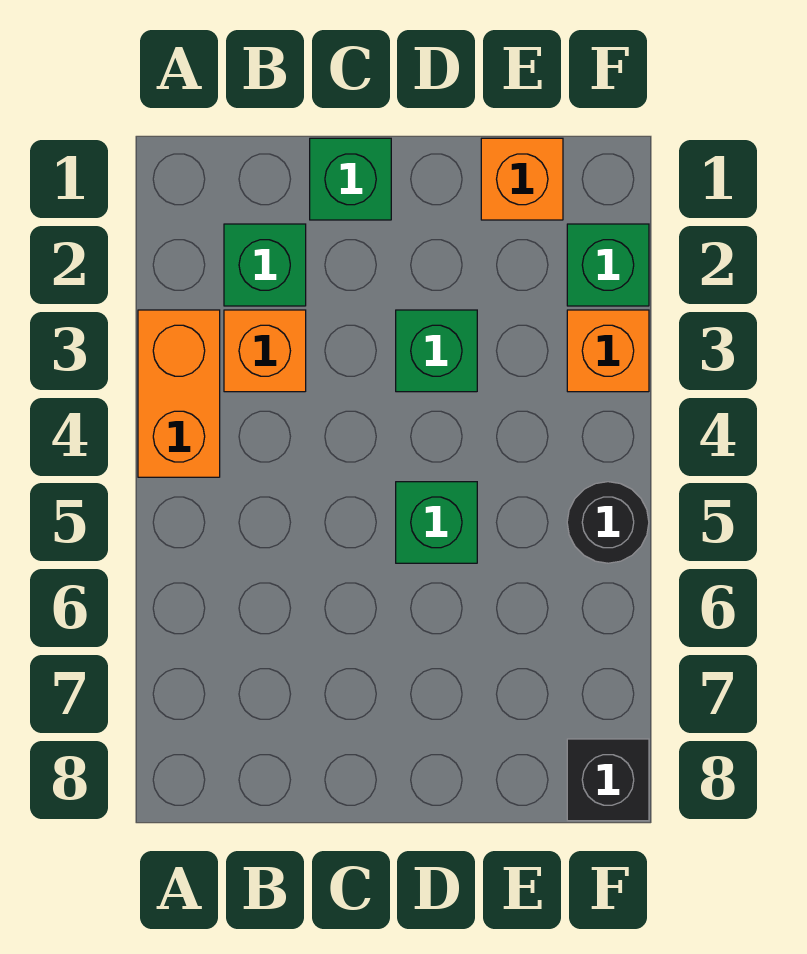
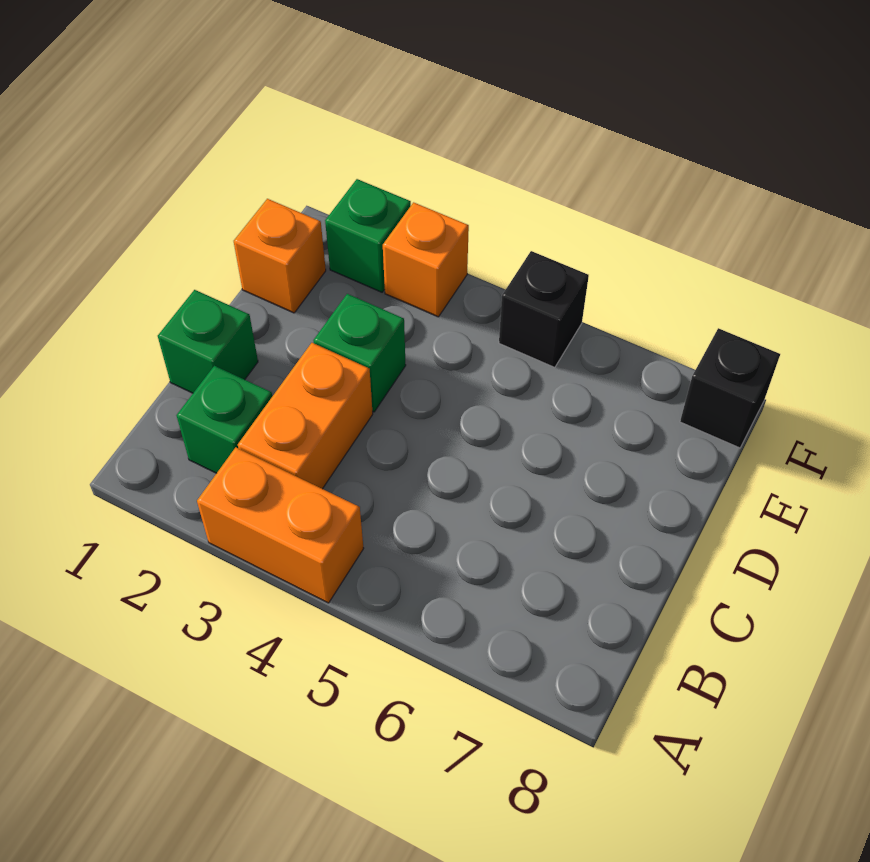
orange brick B3 level 1 -> orange brick B3:C3 level 1
green brick D5 level 1 -> none
black round brick F5 level 1 -> black brick F5 level 1

